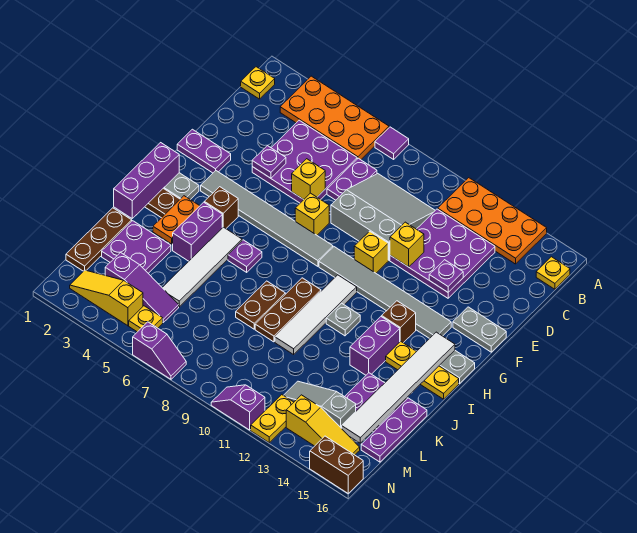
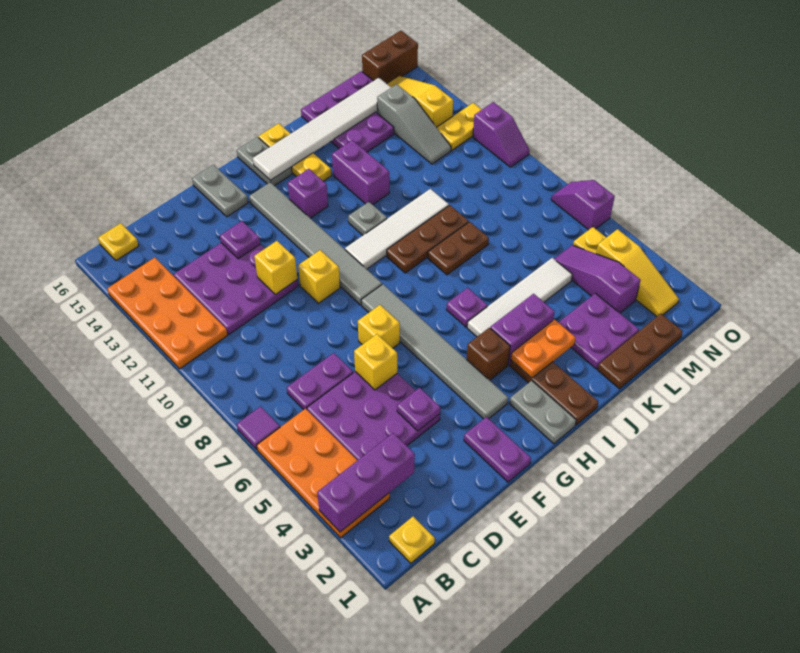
grey slope C8:E10 level 1 top E -> none
purple brick H1:J1 level 2 -> purple brick A3:C3 level 2
brown brick H13 level 1 -> purple brick H13 level 1
purple brick I13:J13 level 1 -> purple brick J12:J13 level 1
brown brick O15:O16 level 1 -> brown brick N16:O16 level 1

